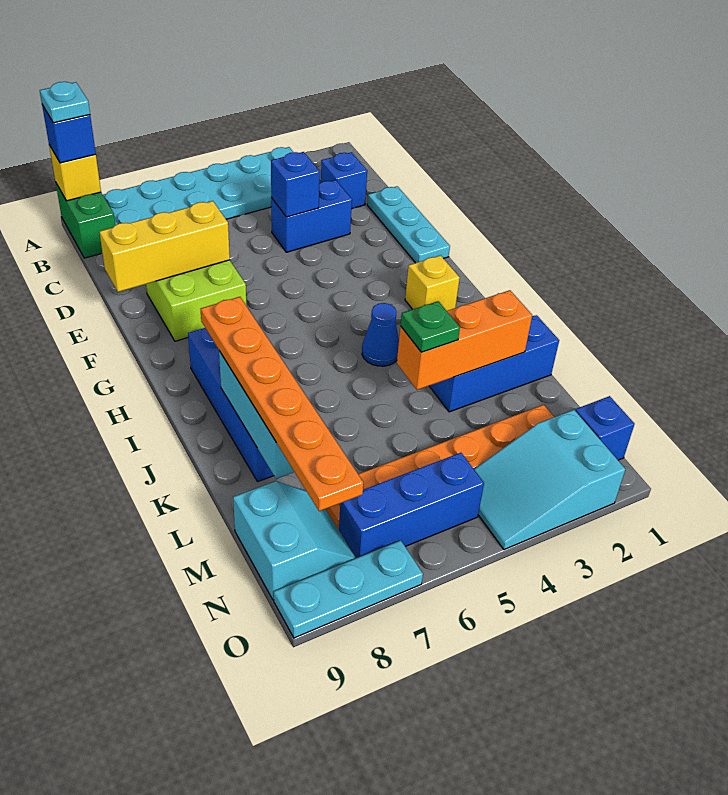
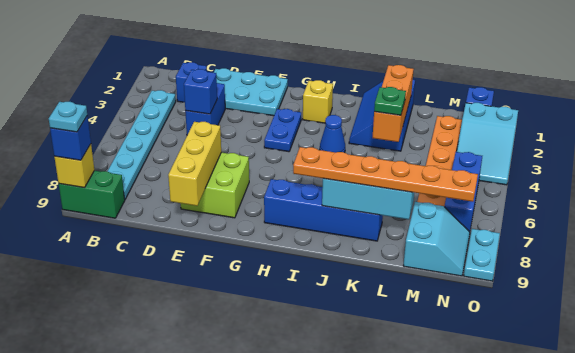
cyan plate A3:B8 level 1 -> cyan plate B3:B8 level 1
cyan plate D1:F1 level 1 -> cyan plate D1:F2 level 1
none -> blue plate G3:G4 level 1
cyan slope M8:N9 level 1 top 9 -> cyan slope M8:N9 level 1 top M
cyan plate O7:O9 level 1 -> cyan plate O8:O9 level 1

